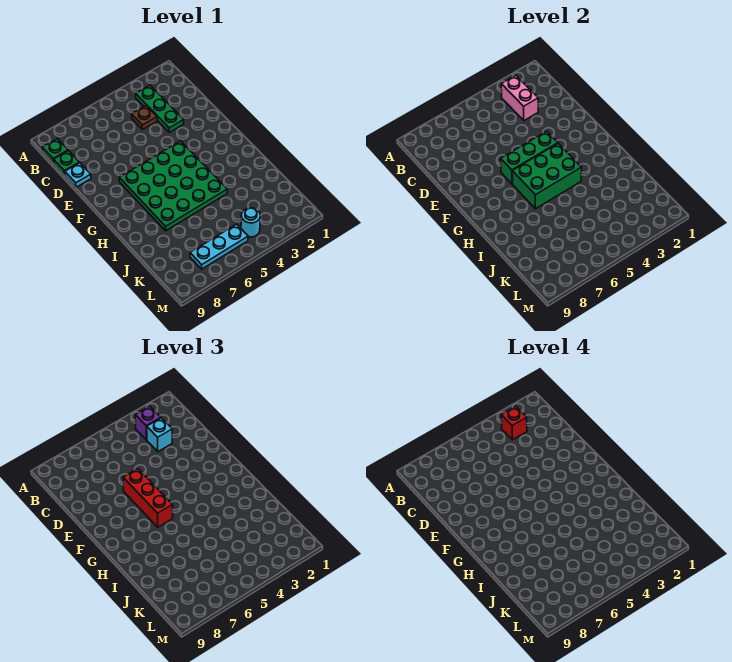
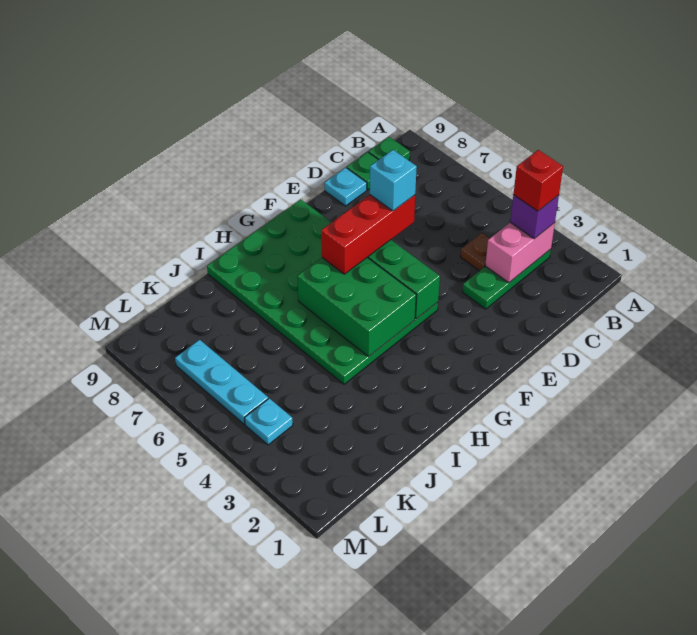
cyan brick C3 level 3 -> cyan brick E6 level 4
green plate F4:I7 level 1 -> green plate F4:I9 level 1
cyan round brick L4 level 1 -> cyan plate L4 level 1

